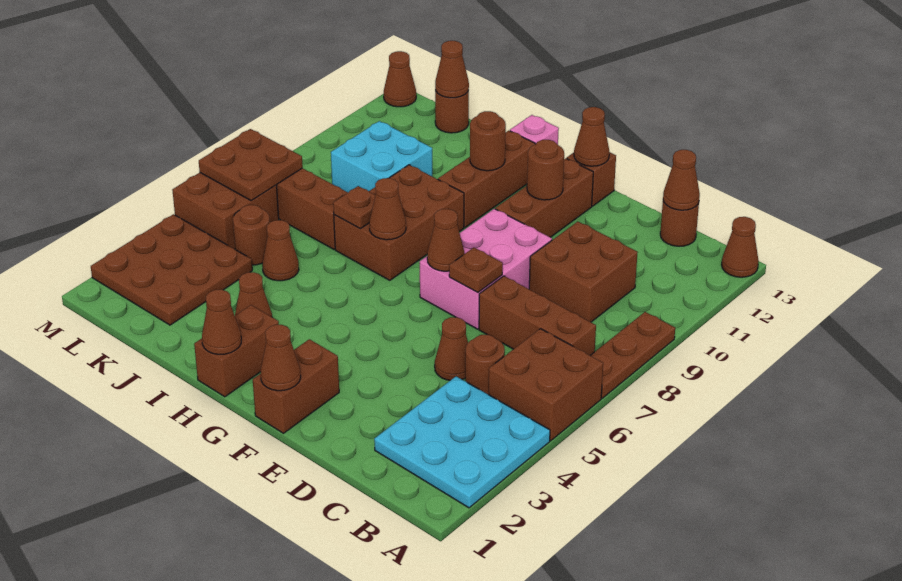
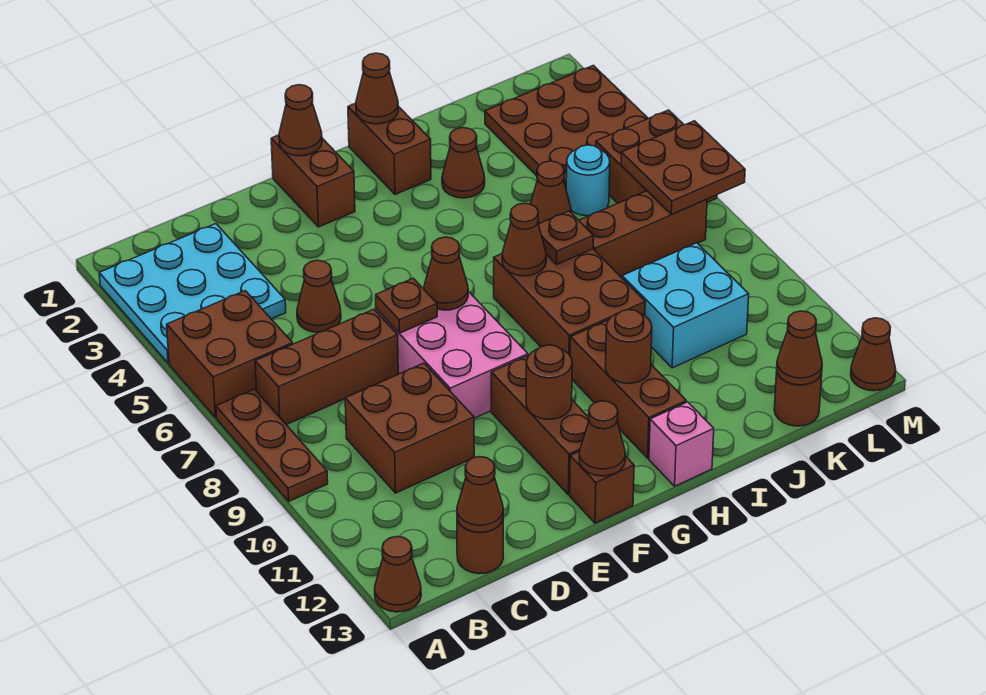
brown round brick C5 level 1 -> none
brown round brick K5 level 1 -> cyan round brick K5 level 1

